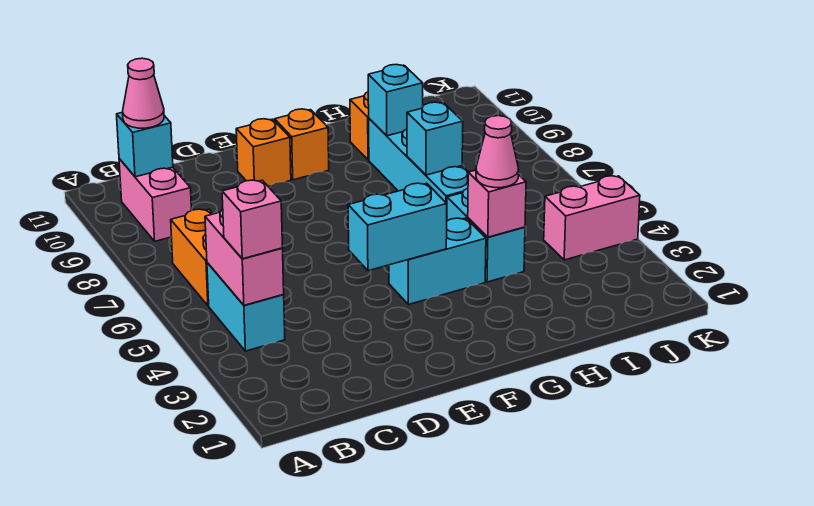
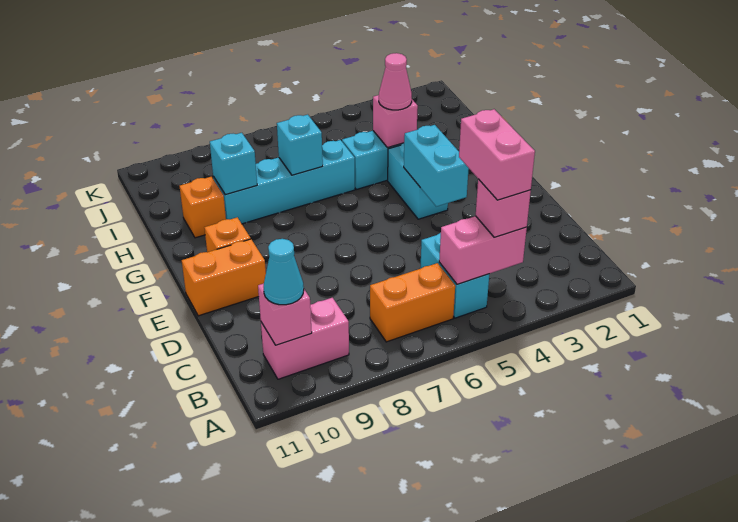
cyan brick B4:B5 level 1 -> cyan brick B5:C5 level 1
cyan brick B10 level 2 -> pink brick B10 level 2
pink cone B10 level 3 -> cyan cone B10 level 3
orange brick E10 level 1 -> orange brick E10:E11 level 1
pink brick J4:K4 level 1 -> pink brick B4:C4 level 4

